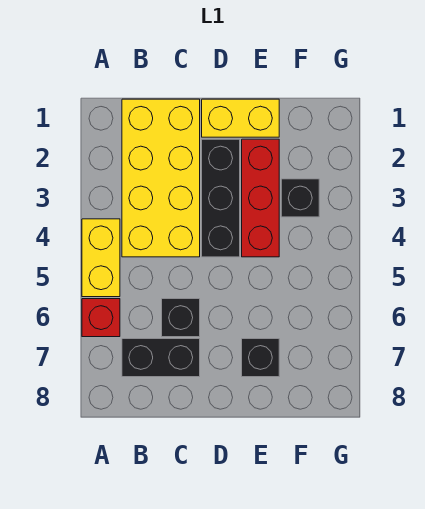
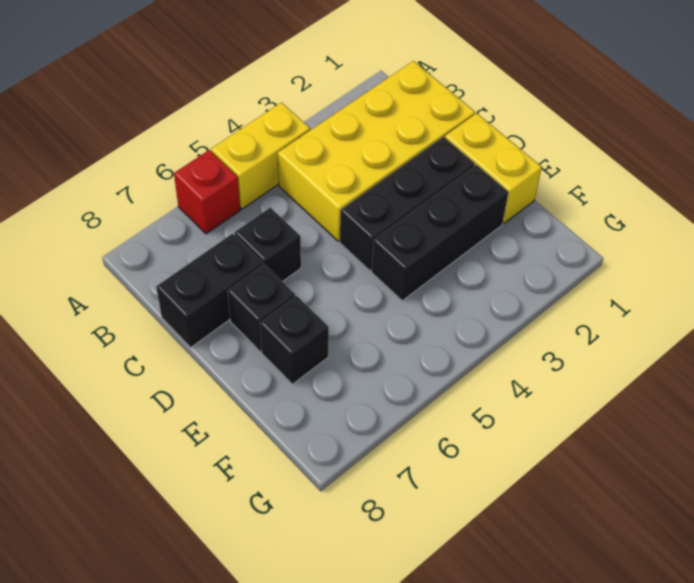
black brick B7:C7 level 1 -> black brick C7:C8 level 1
red brick E2:E4 level 1 -> black brick E2:E4 level 1
black brick F3 level 1 -> black brick D7 level 1

